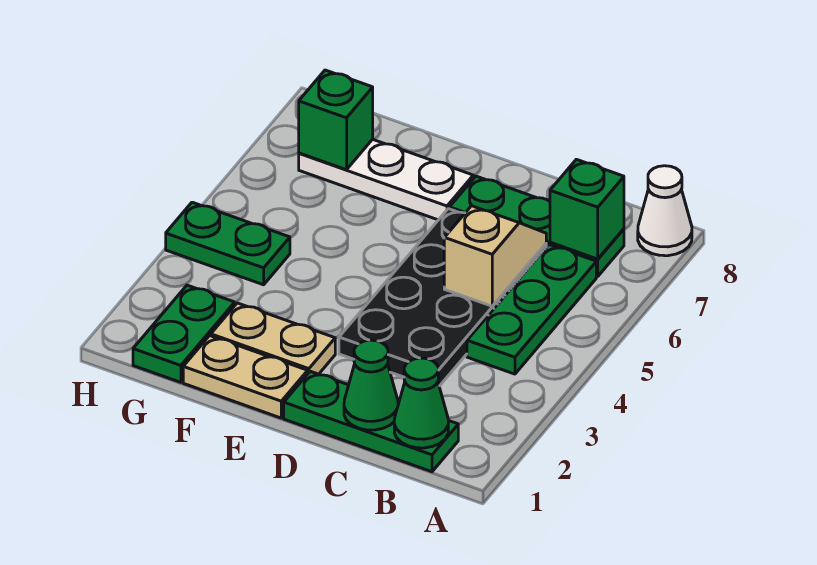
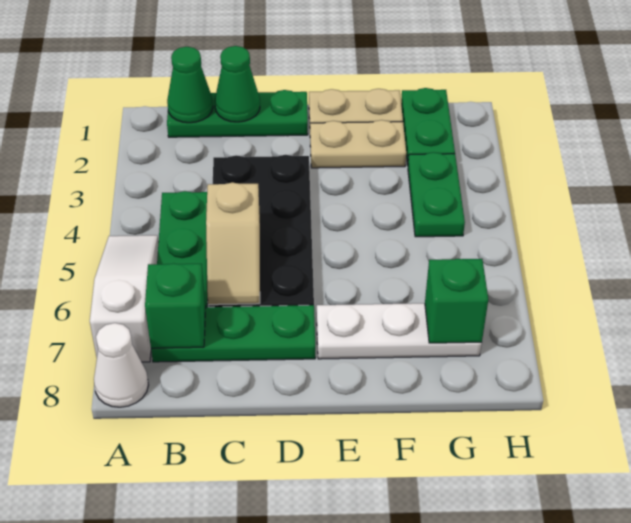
none -> white slope A5:A7 level 1 top 7
green plate G4:H4 level 1 -> green plate G3:G4 level 1

